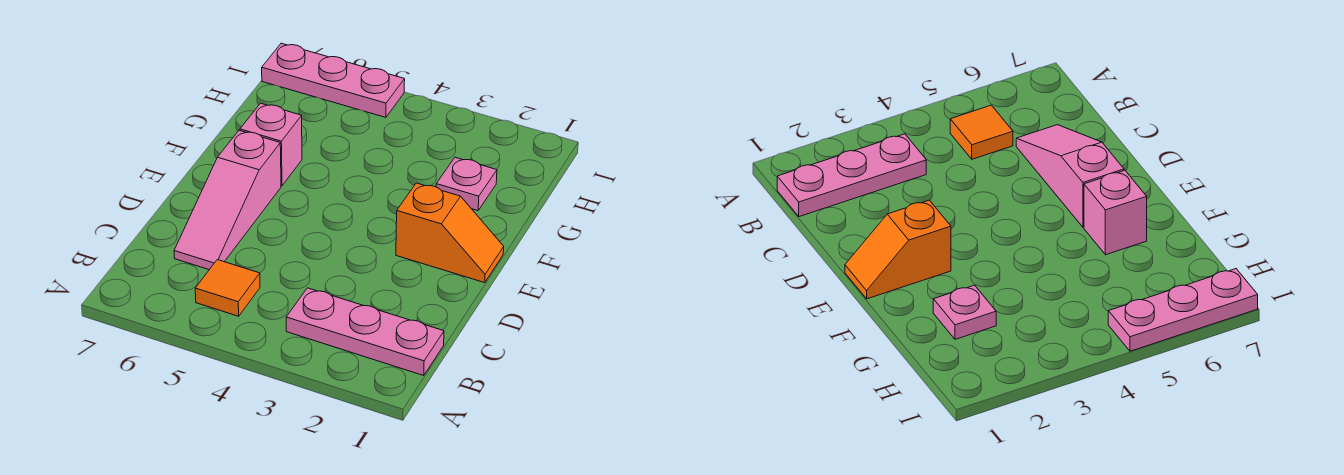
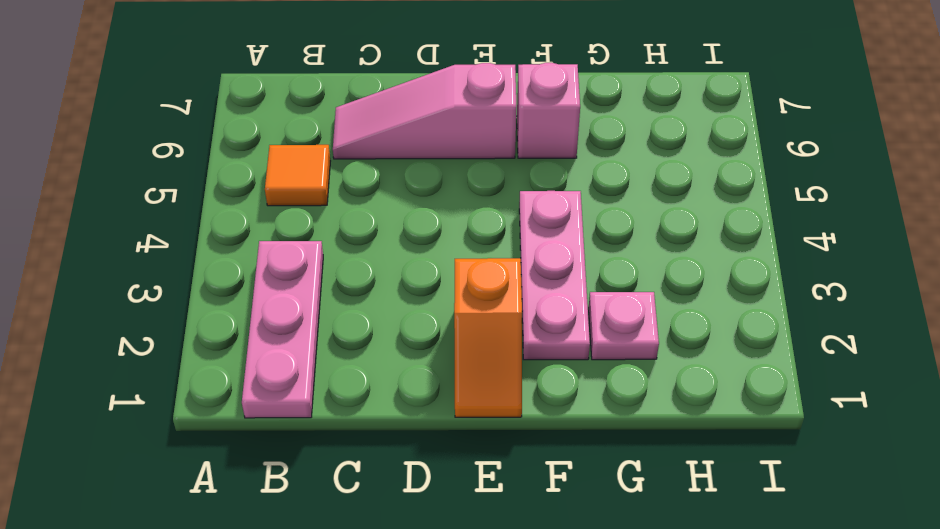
pink plate I5:I7 level 1 -> pink plate F2:F4 level 1

